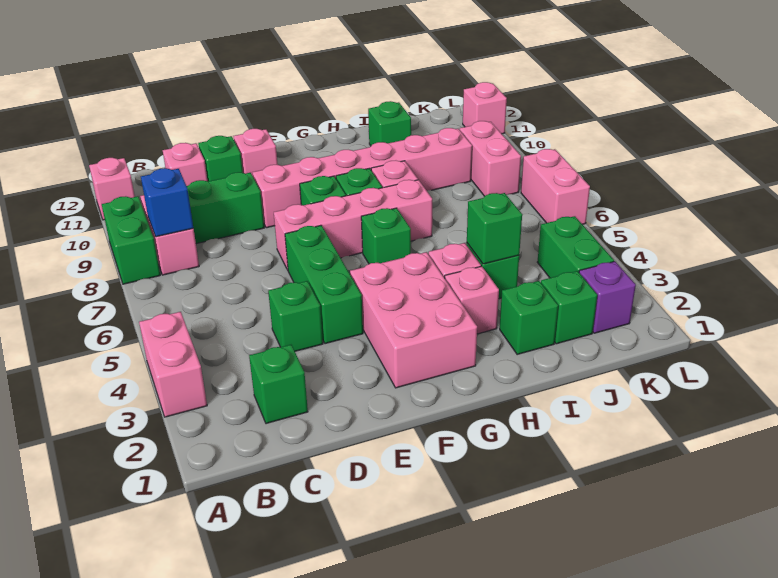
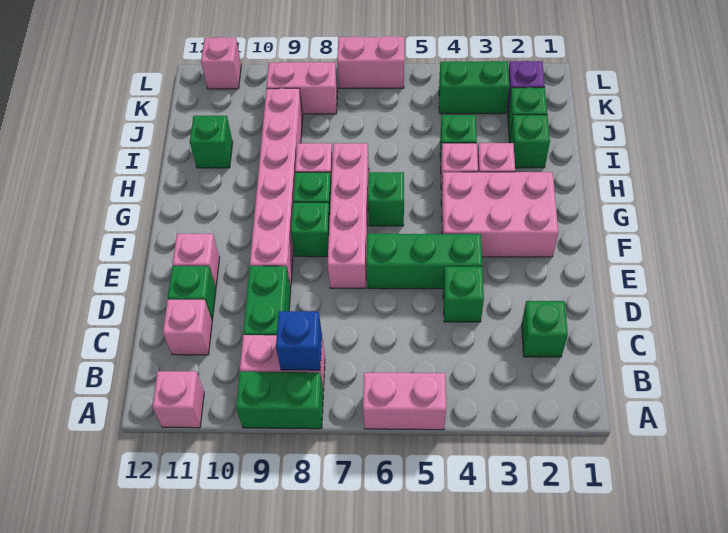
pink brick A3:A4 level 1 -> pink brick A5:A6 level 1
green brick I4 level 2 -> none

